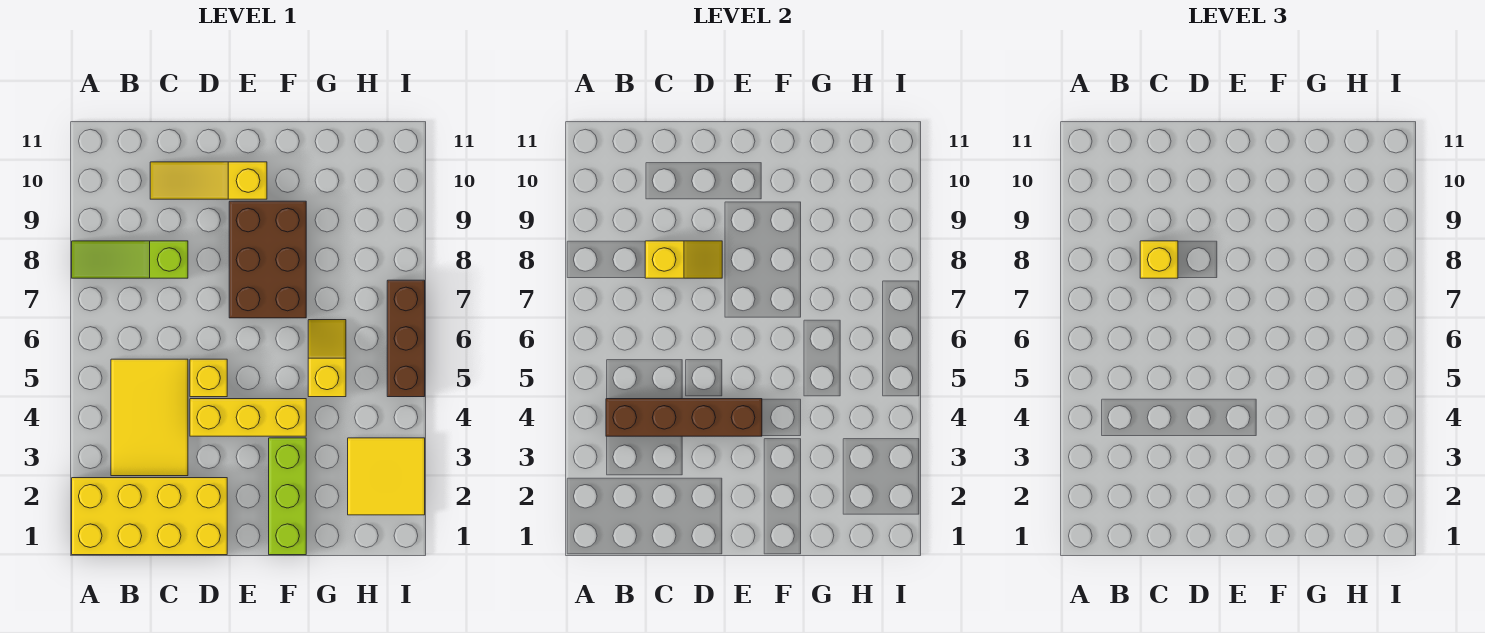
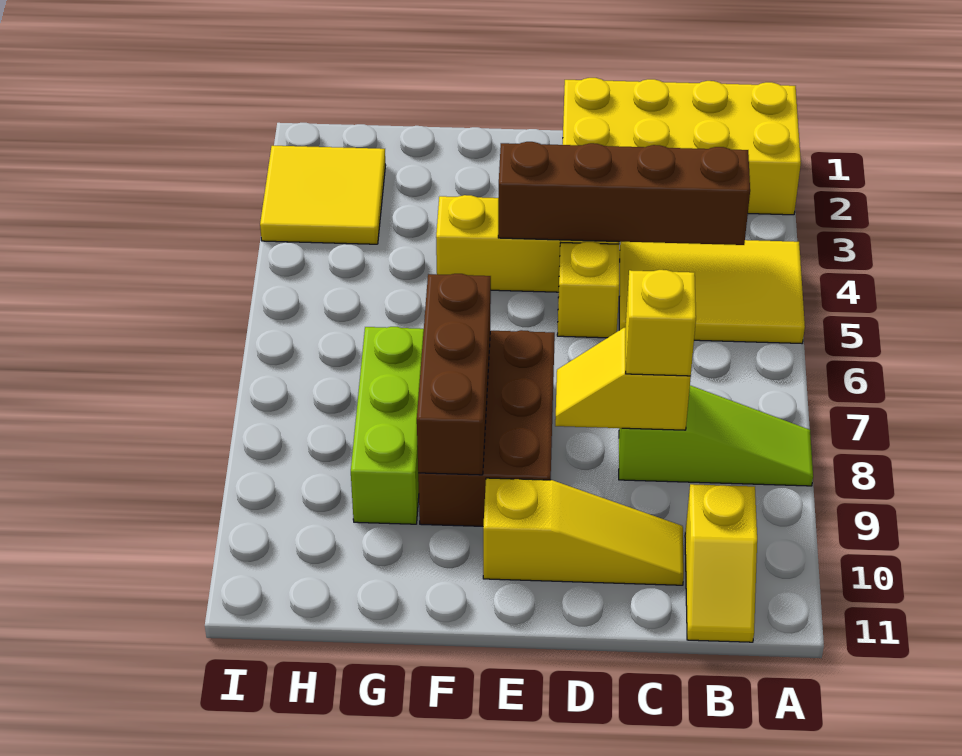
yellow tile B3:C5 level 1 -> yellow tile A4:C5 level 1
lime brick F1:F3 level 1 -> lime brick G7:G9 level 1
yellow slope G5:G6 level 1 top 5 -> yellow slope B10:B11 level 1 top 10
brown brick I5:I7 level 1 -> brown brick F7:F9 level 2

